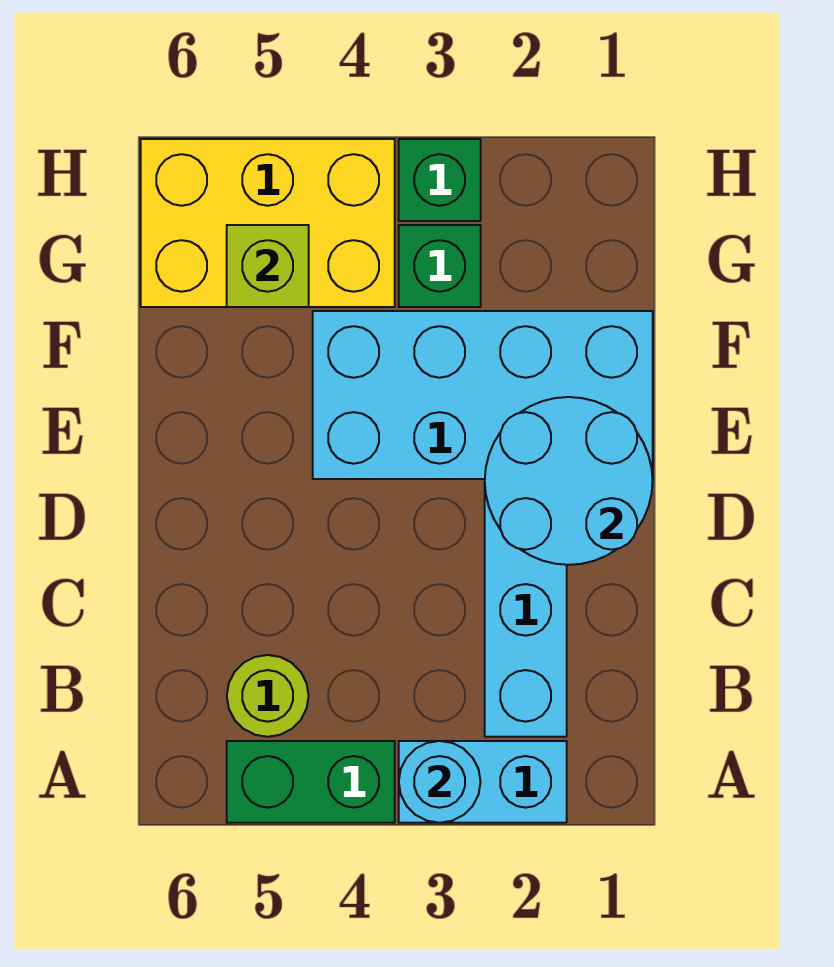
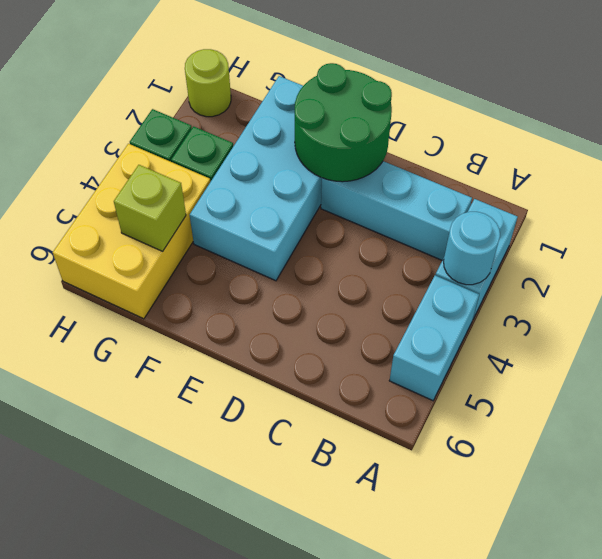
green brick A4:A5 level 1 -> cyan brick A4:A5 level 1
lime round brick B5 level 1 -> lime round brick H1 level 1
cyan round brick D1:E2 level 2 -> green round brick D1:E2 level 2

